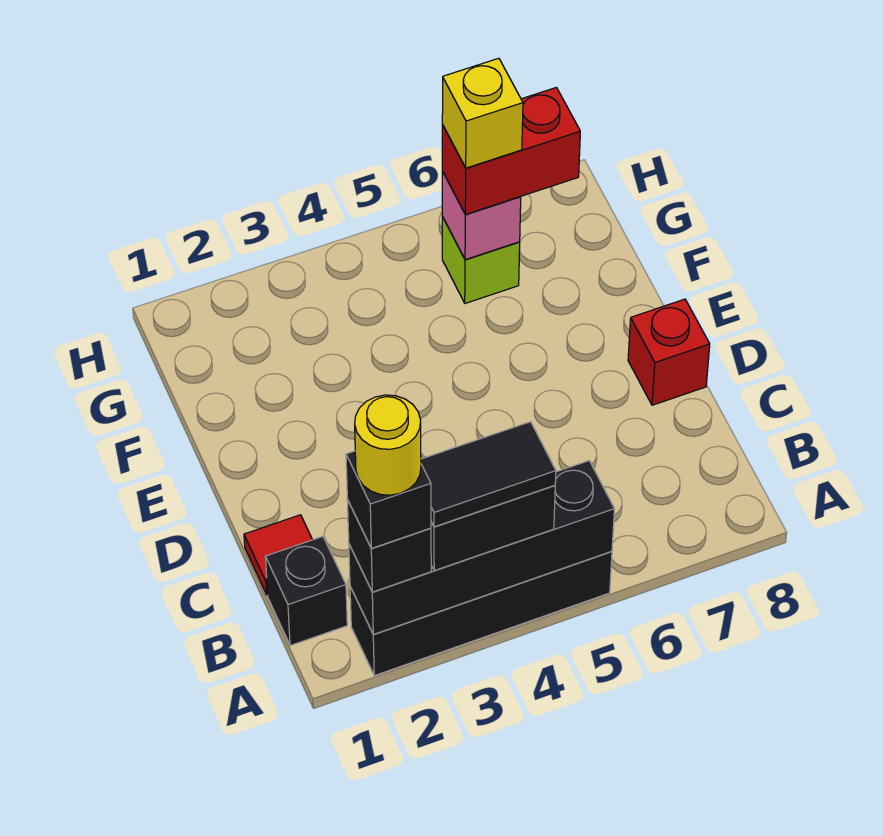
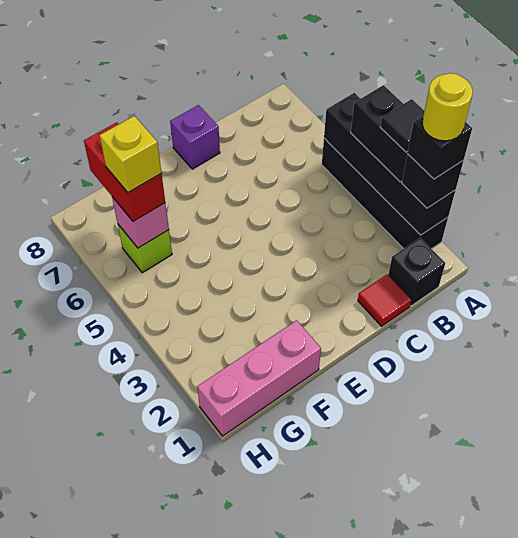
black tile A3:A4 level 4 -> black tile A3 level 4
red brick D8 level 1 -> purple brick D8 level 1
none -> pink brick F1:H1 level 1

